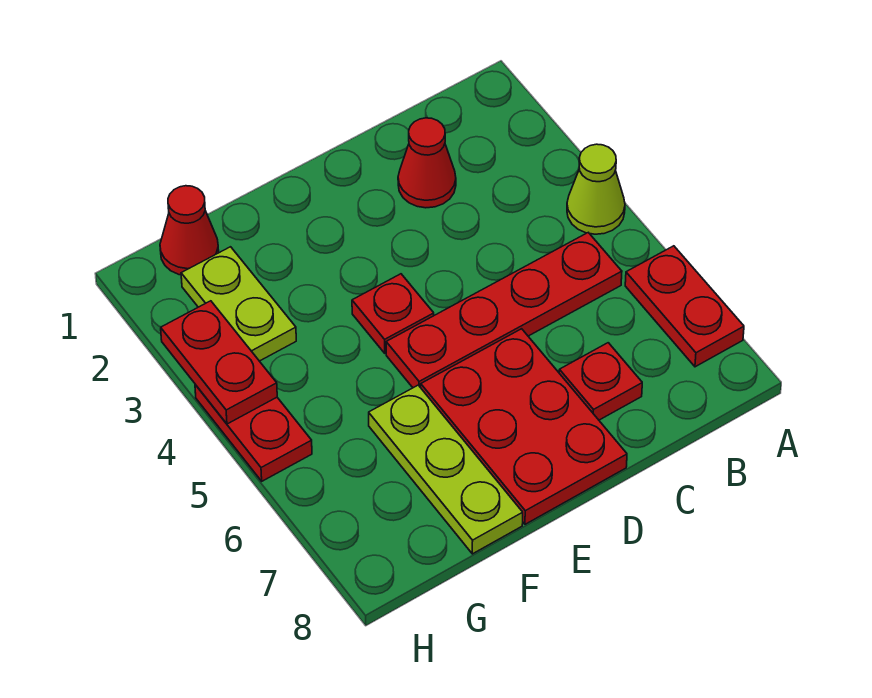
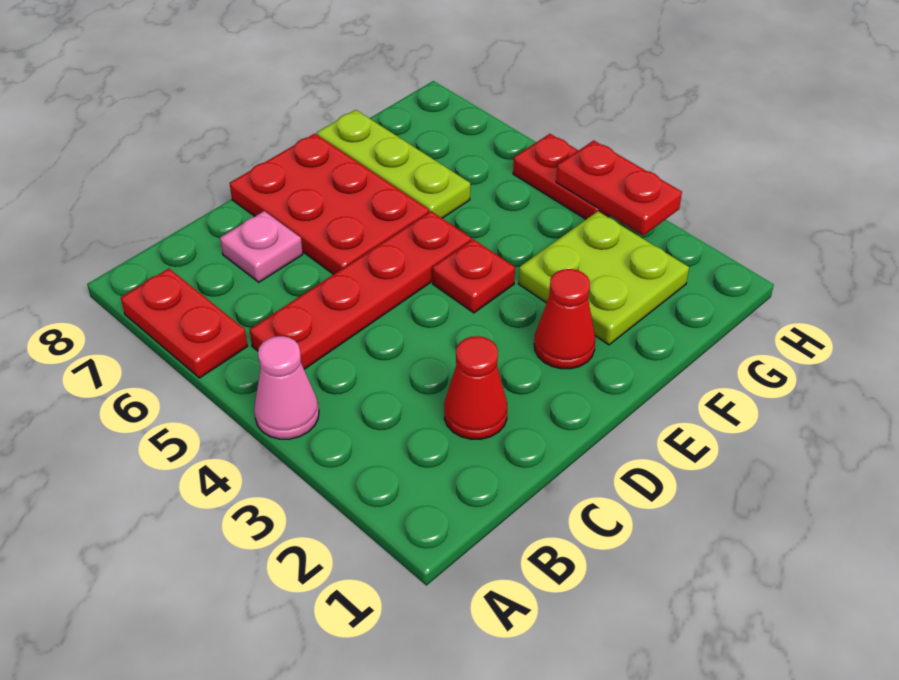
lime cone A4 level 1 -> pink cone A4 level 1
red plate C7 level 1 -> pink plate C7 level 1
red cone G1 level 1 -> red cone E2 level 1
lime plate G2:G3 level 1 -> lime plate F2:G3 level 1

